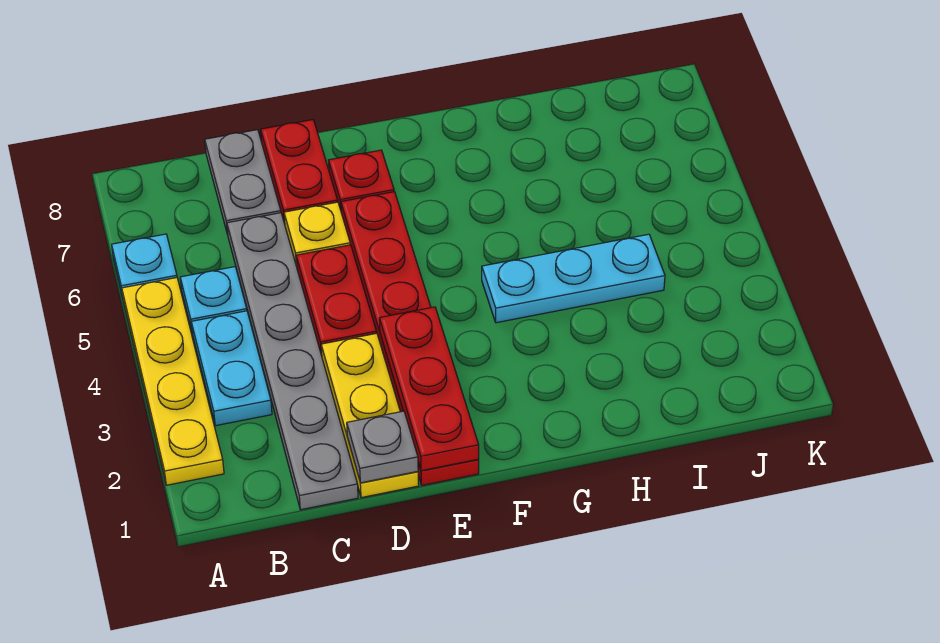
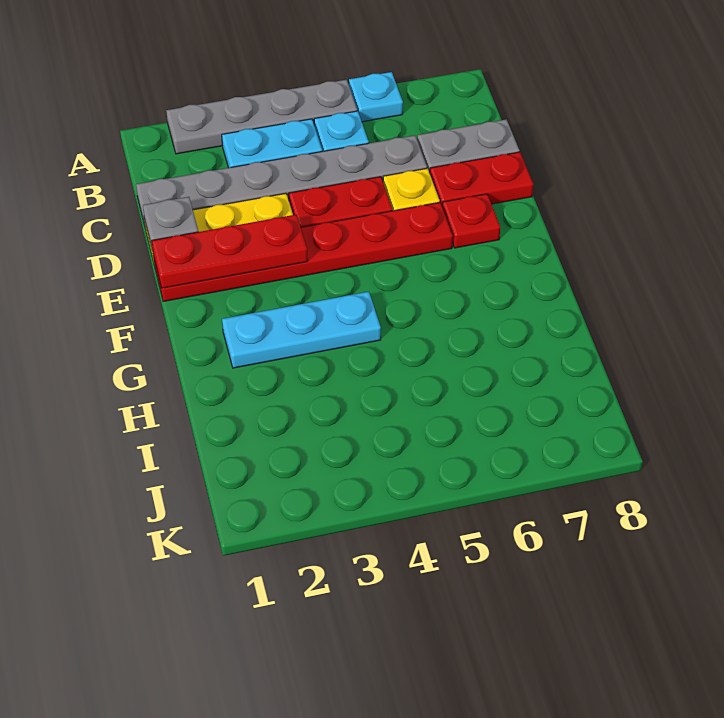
yellow plate A2:A5 level 1 -> grey plate A2:A5 level 1
cyan plate G4:I4 level 1 -> cyan plate G2:G4 level 1

